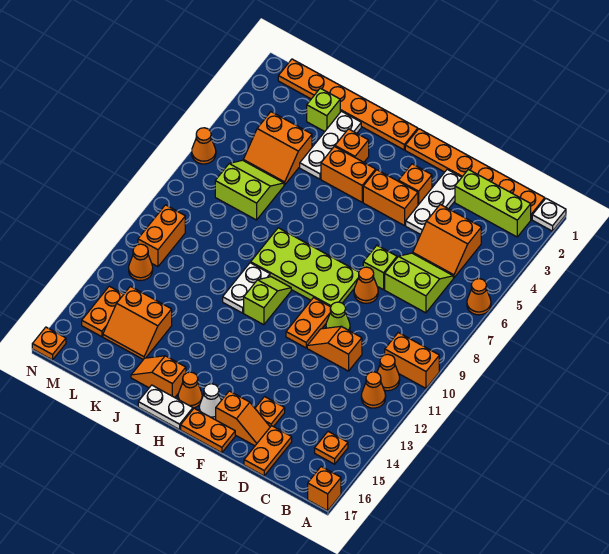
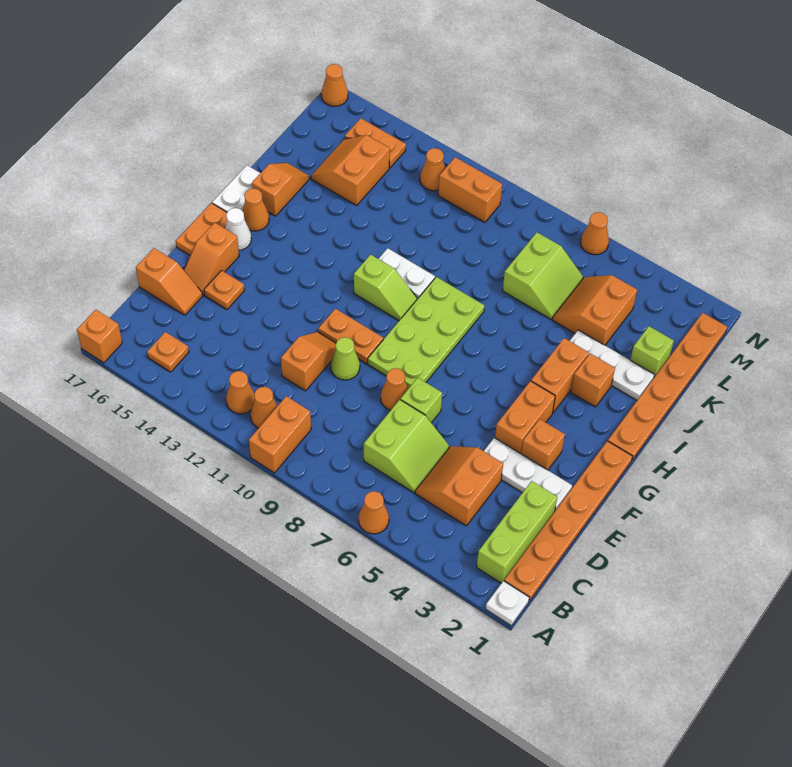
orange plate D16:D17 level 1 -> orange slope D16:D17 level 1 top 17
orange plate N17 level 1 -> orange cone N17 level 1

